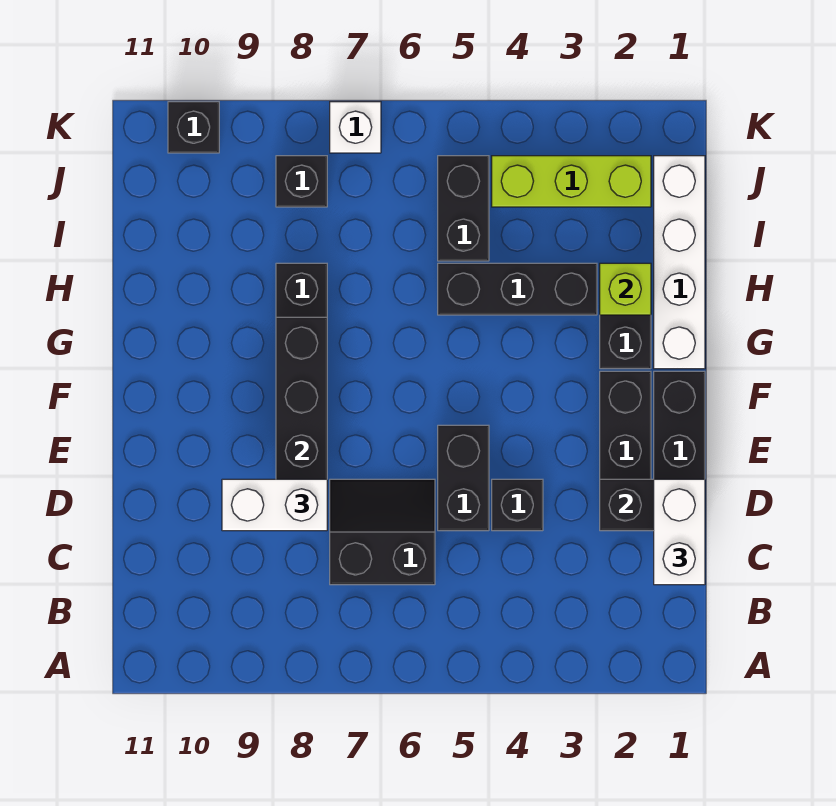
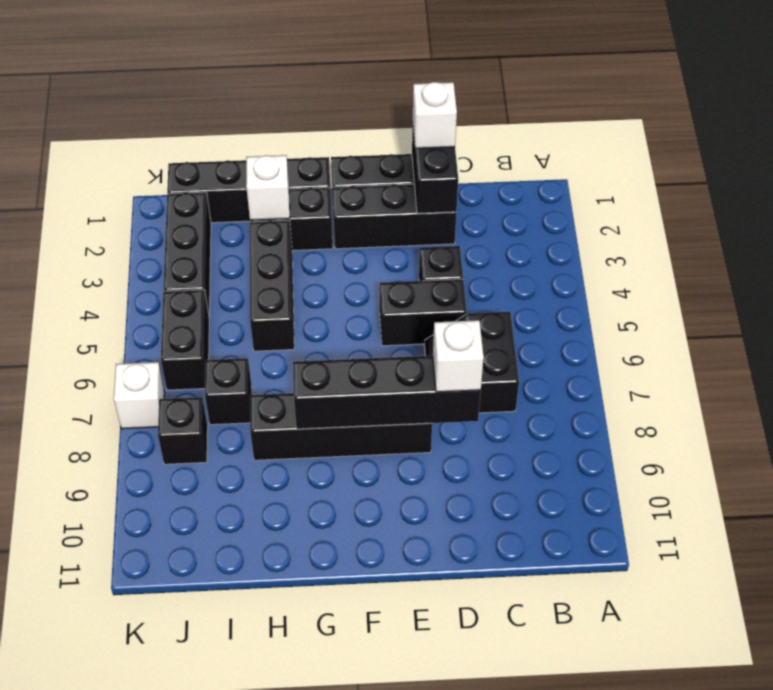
white brick C1:D1 level 3 -> white brick D1 level 3
white brick D8:D9 level 3 -> white brick D8 level 3
white brick G1:J1 level 1 -> black brick G1:J1 level 1
lime brick H2 level 2 -> white brick H2 level 2
black brick I5:J5 level 1 -> black brick J5:J6 level 1
lime brick J2:J4 level 1 -> black brick J2:J4 level 1
black brick K10 level 1 -> black brick I7 level 1

